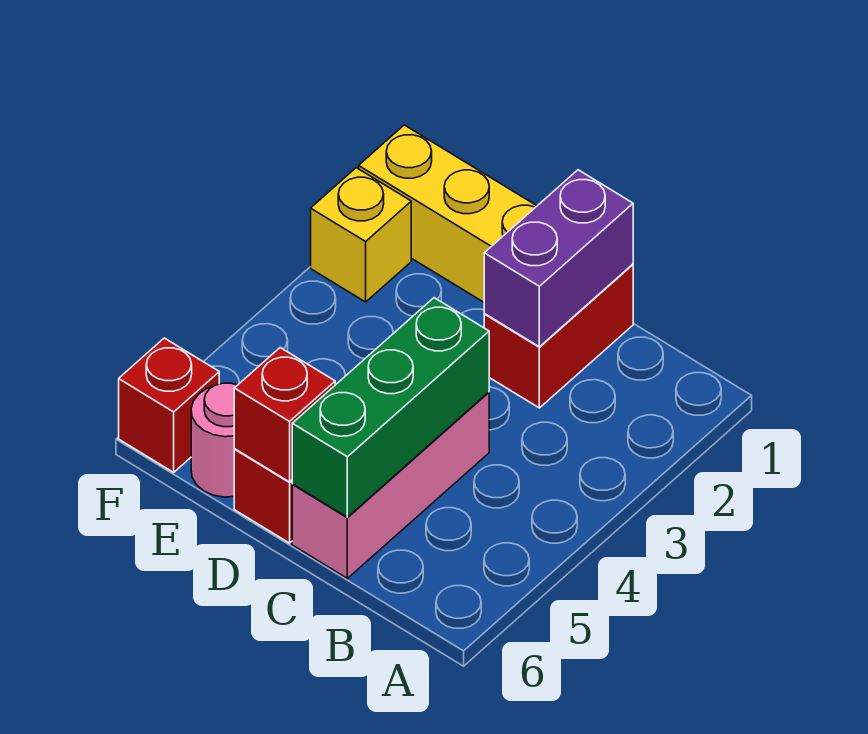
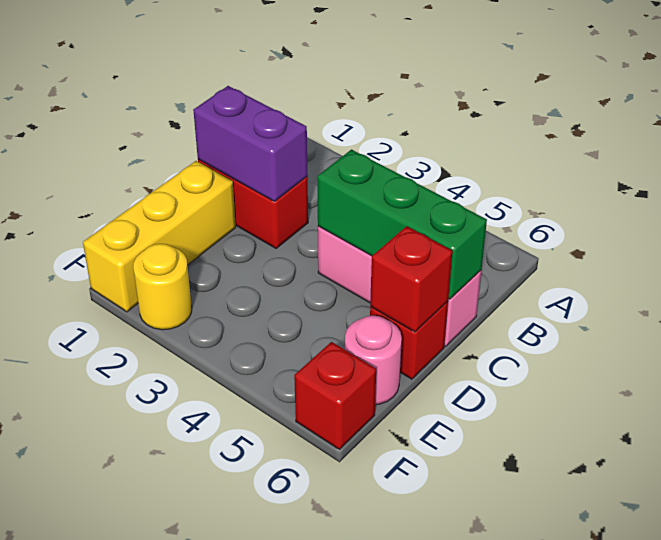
yellow brick F2 level 1 -> yellow round brick F2 level 1

